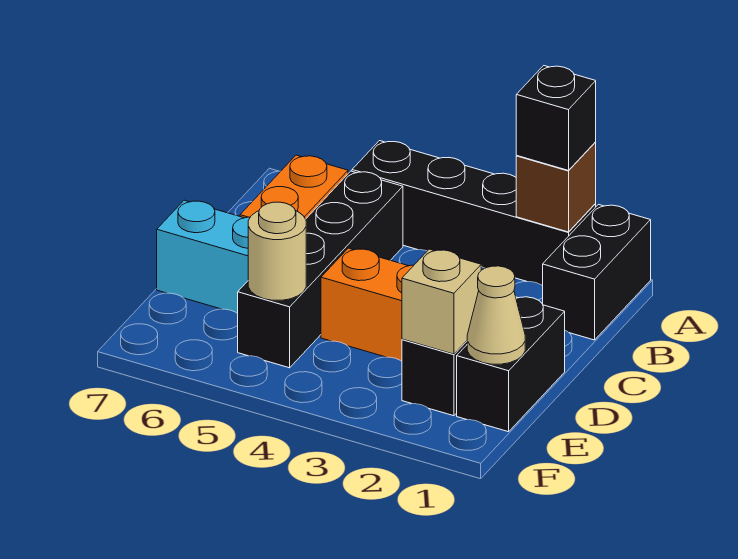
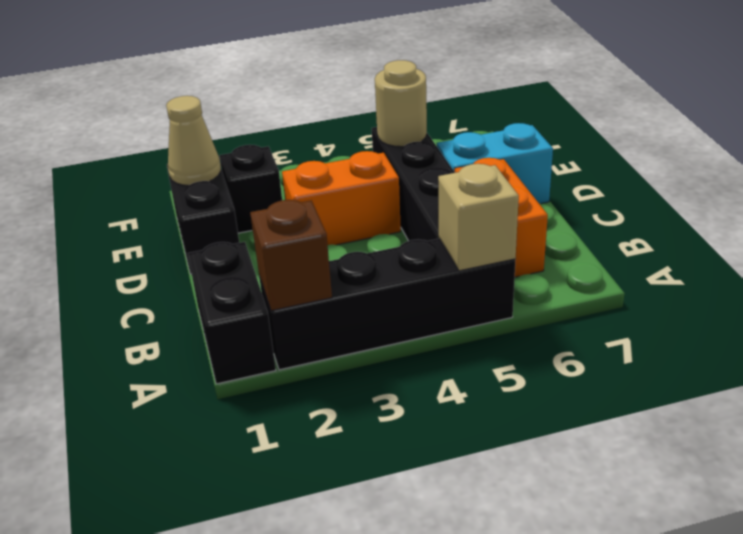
black brick A2 level 3 -> none
tan brick E2 level 2 -> tan brick A5 level 2

